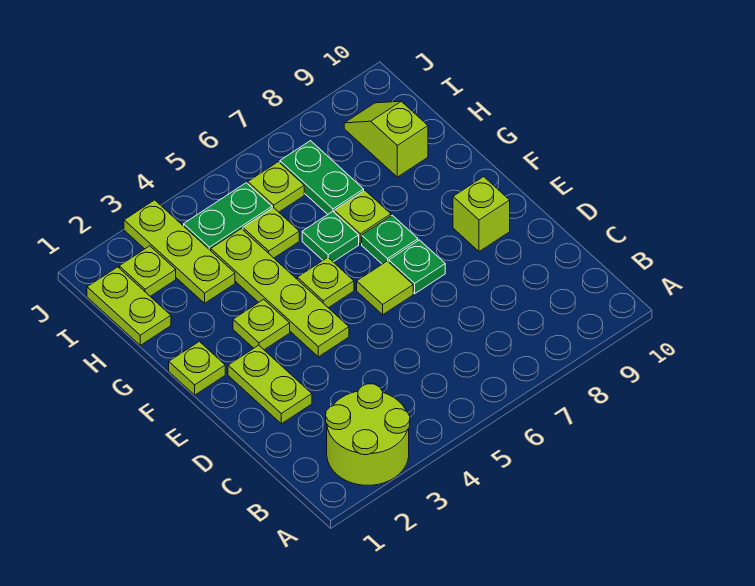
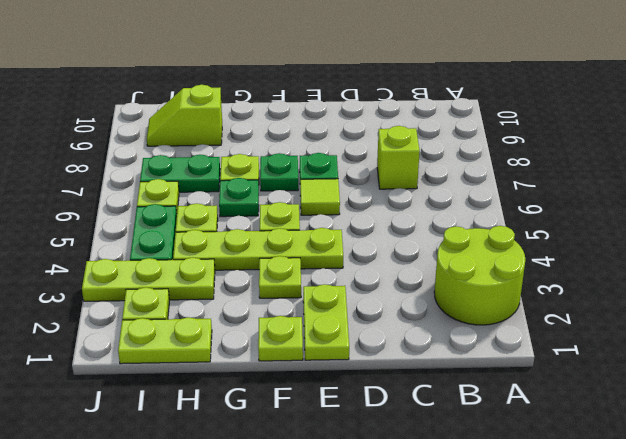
lime plate D2:E2 level 1 -> lime plate E1:E2 level 1
lime brick E9 level 1 -> lime brick C7 level 1

